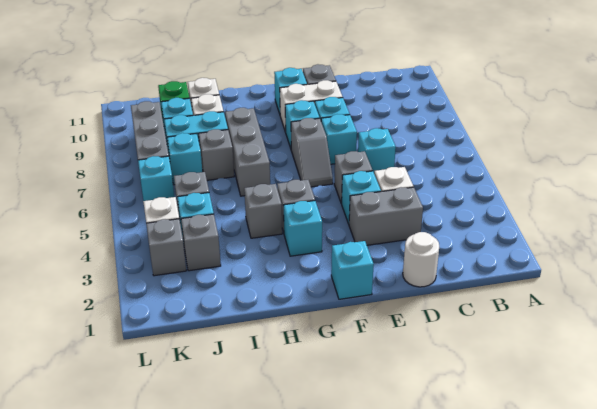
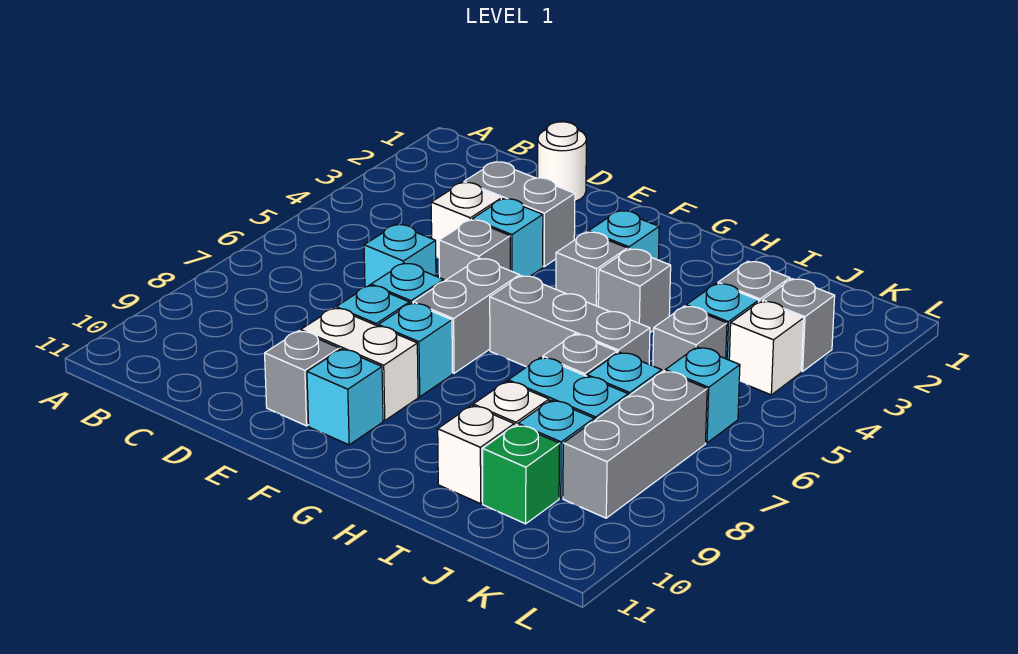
cyan brick F1 level 1 -> none
grey slope F6:F7 level 1 top 7 -> grey brick F6:F7 level 1
grey brick H6:H8 level 1 -> grey brick G6:I6 level 1

